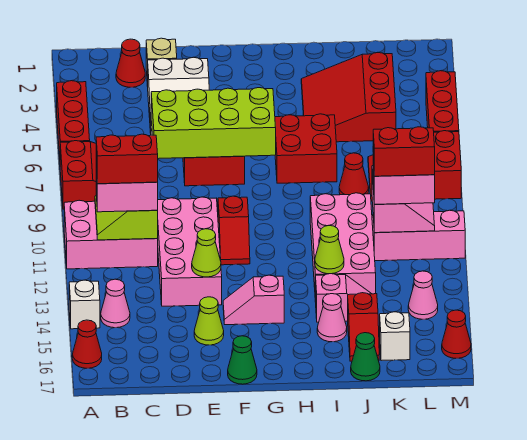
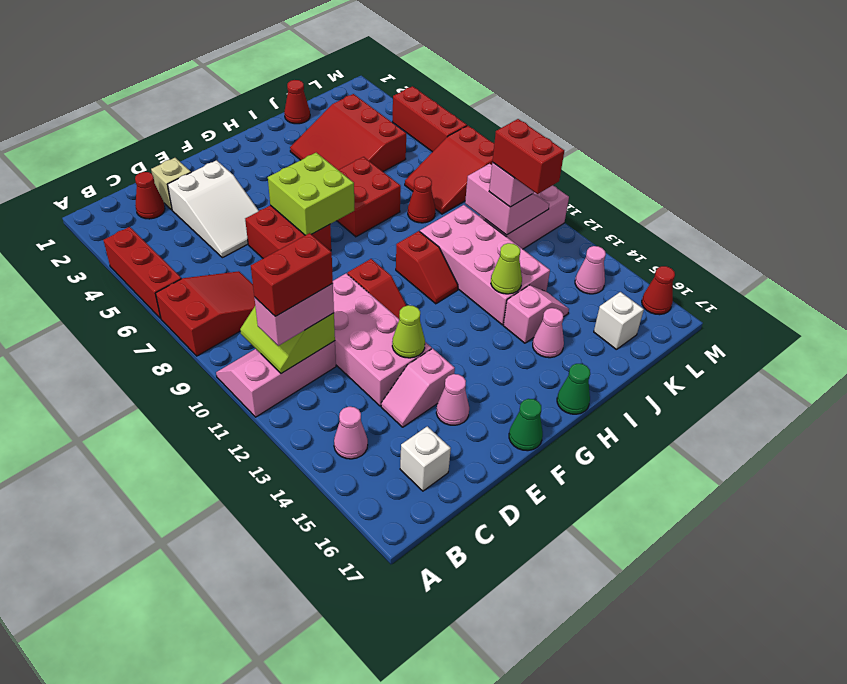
pink brick A10:C11 level 1 -> pink slope A10:C11 level 1 top 11
white brick A14 level 1 -> white brick C16 level 1
red cone A16 level 1 -> red cone J1 level 1
lime brick D6:G7 level 2 -> lime brick F6:G7 level 2
lime cone E15 level 1 -> pink cone E15 level 1
pink slope F14:G14 level 1 top G -> pink slope D14:E14 level 1 top E
red slope J15:J16 level 1 top 15 -> red slope H10:H11 level 1 top 10
green cone J17 level 1 -> green cone H17 level 1
red brick K11:L11 level 4 -> red brick K11:K12 level 4

